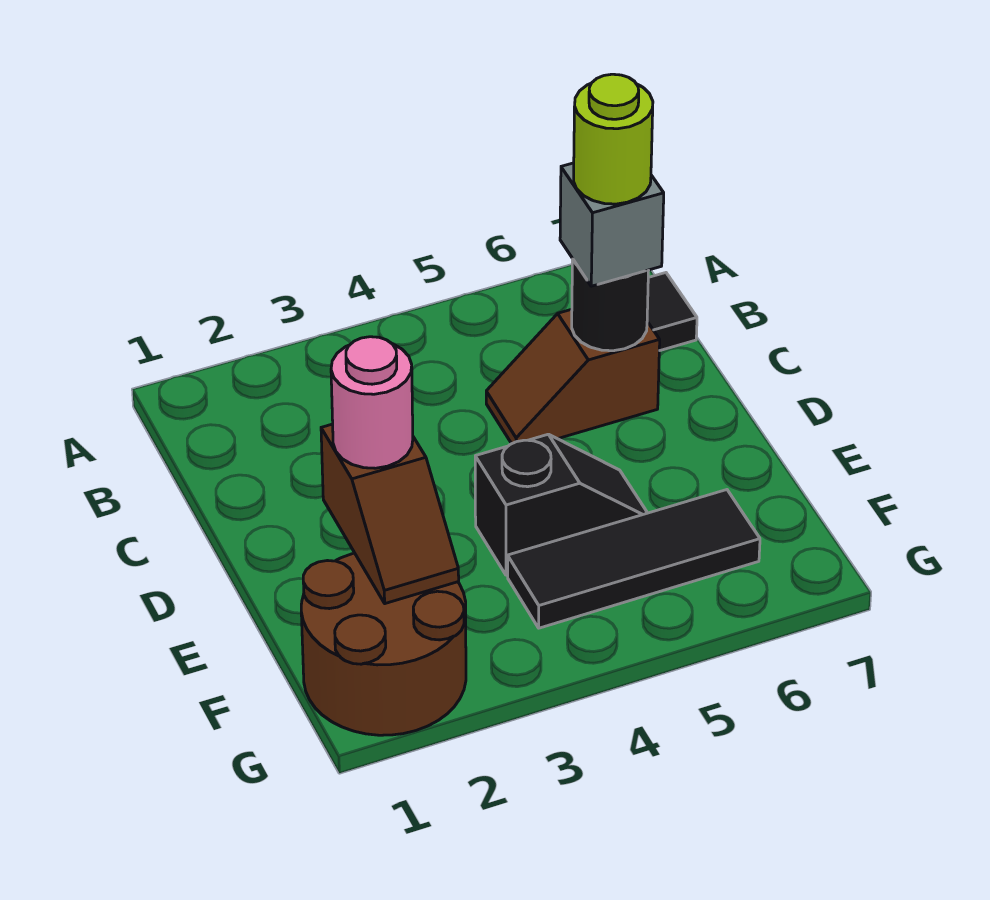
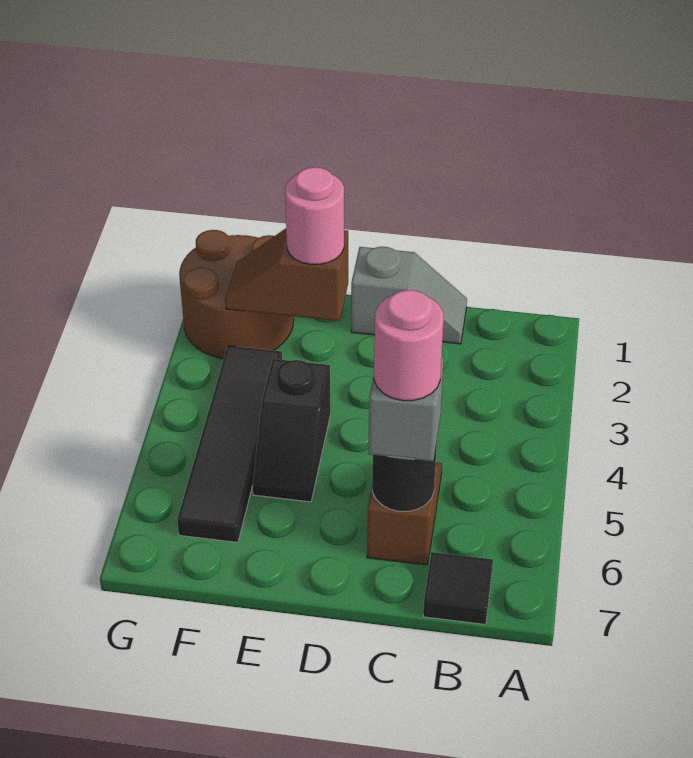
none -> grey slope C1:D1 level 1 top D
lime round brick C6 level 4 -> pink round brick C6 level 4
black tile F4:F6 level 1 -> black tile F3:F6 level 1

